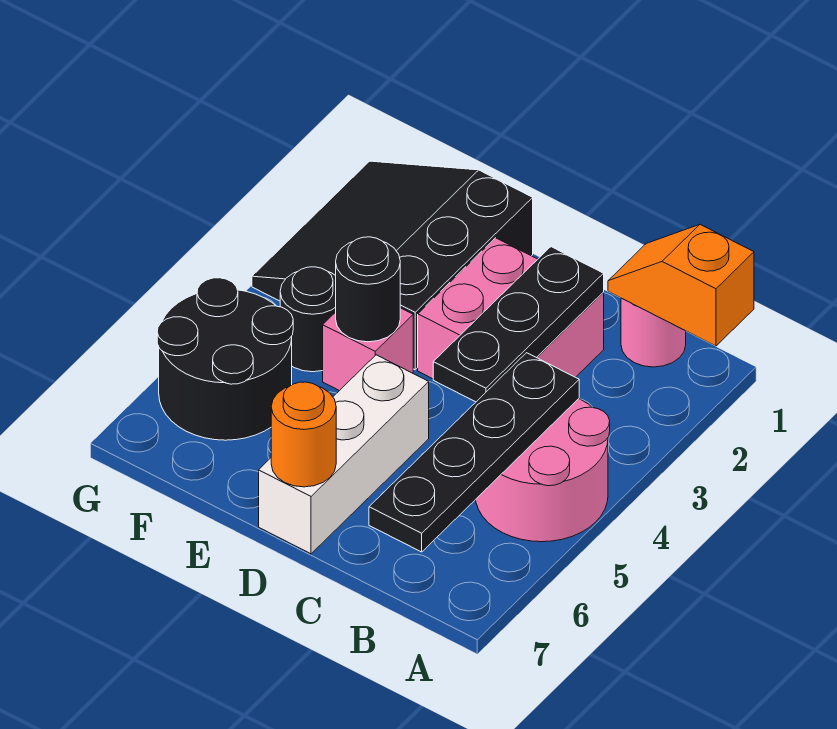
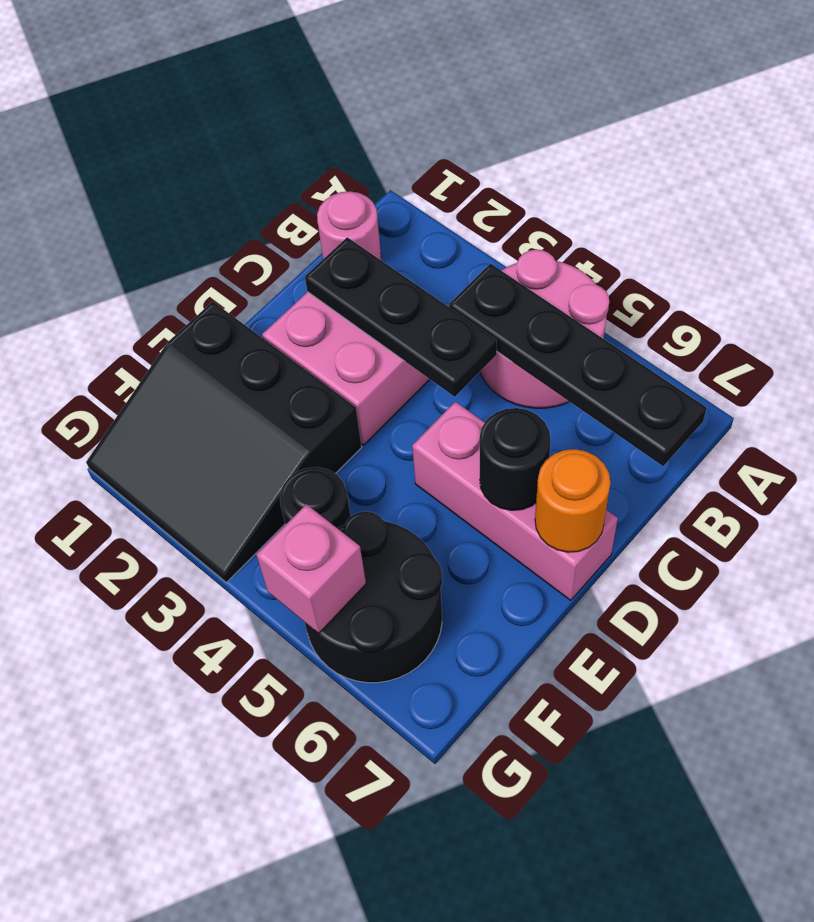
orange slope A1:B1 level 2 top A -> none
white brick D5:D7 level 1 -> pink brick D5:D7 level 1
pink brick E4 level 1 -> pink brick G5 level 2
black round brick E4 level 2 -> black round brick D6 level 2

